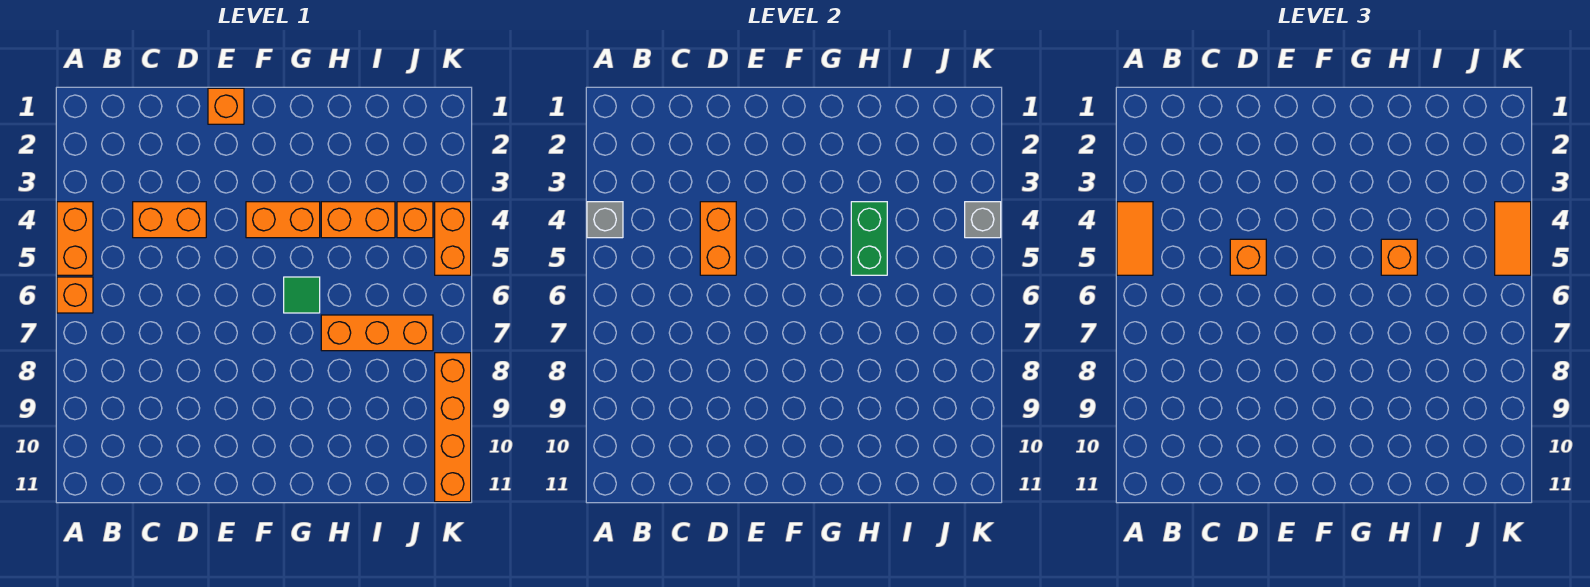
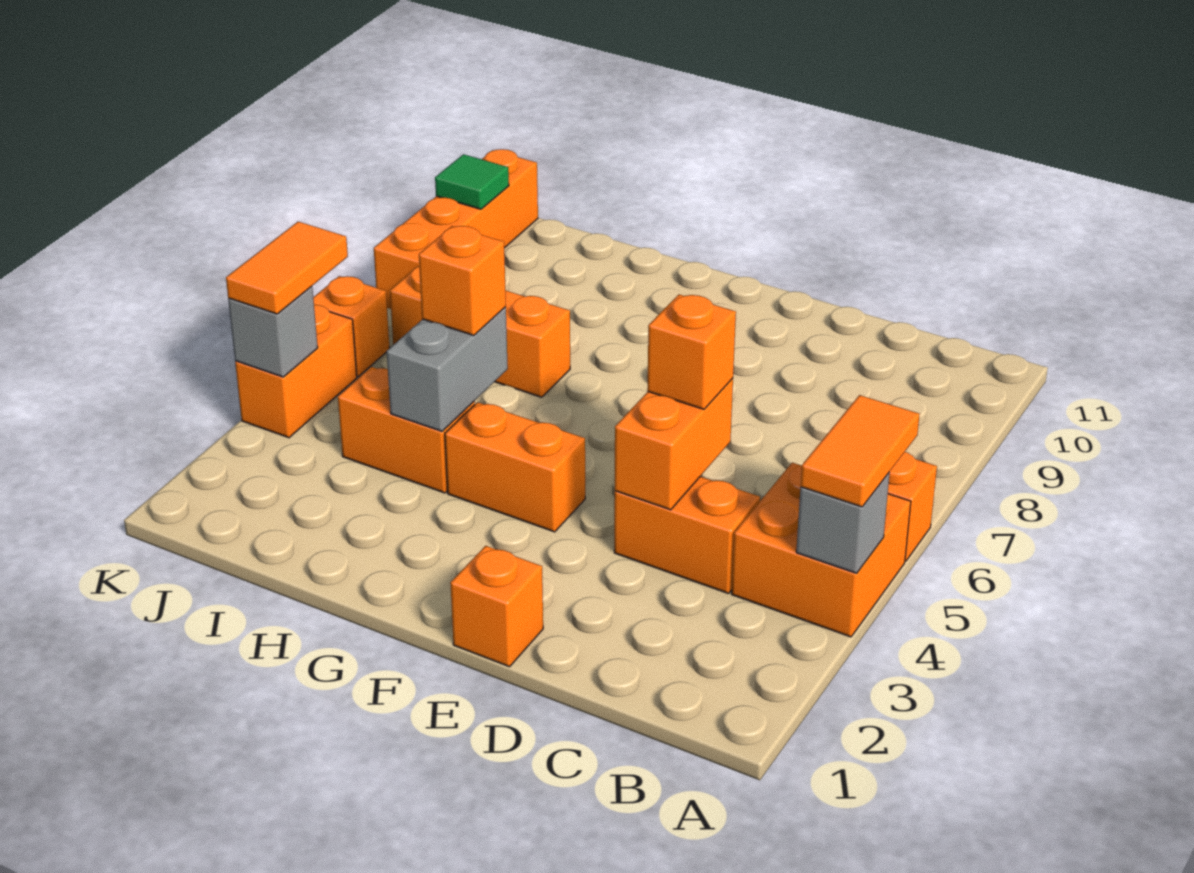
orange brick A4:A5 level 1 -> orange brick A4:B5 level 1
green tile G6 level 1 -> green tile K10 level 2
green brick H4:H5 level 2 -> grey brick H4:H5 level 2
orange brick J4 level 1 -> orange brick K6 level 1

